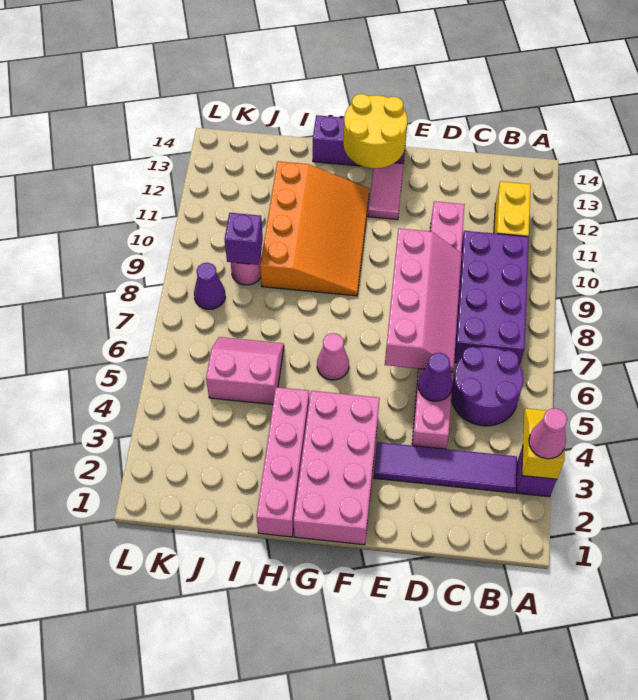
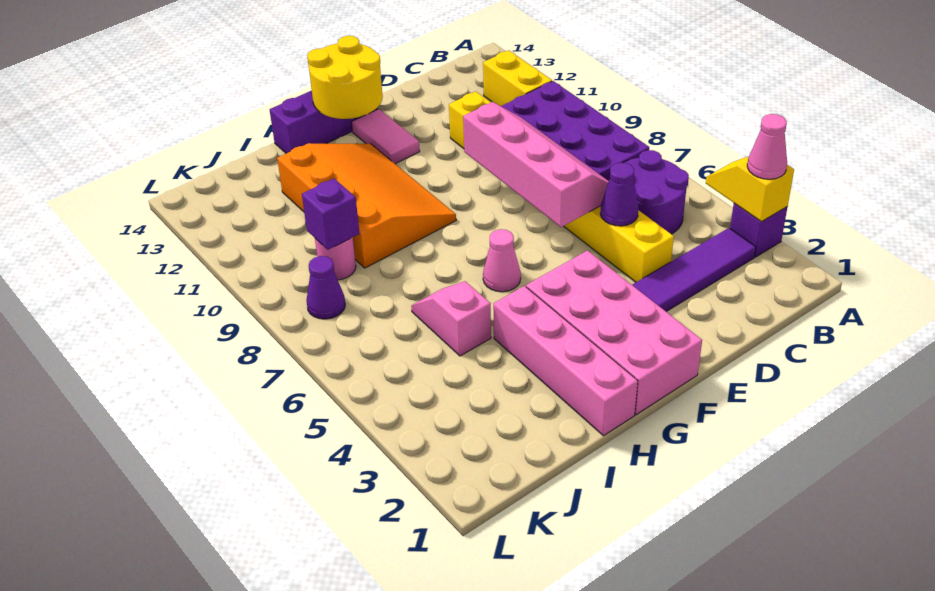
pink brick D4:D11 level 1 -> yellow brick D4:D11 level 1
pink slope I5:J6 level 1 top 5 -> pink slope I5:I6 level 1 top 5

